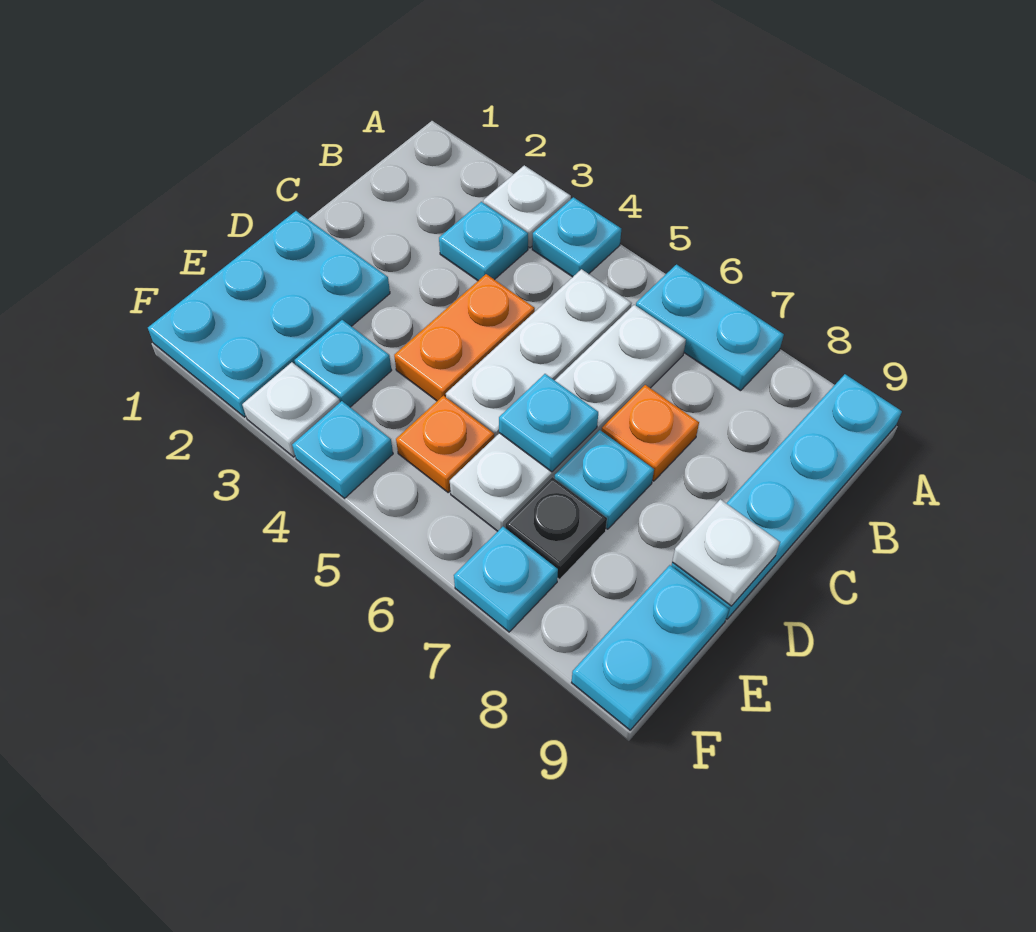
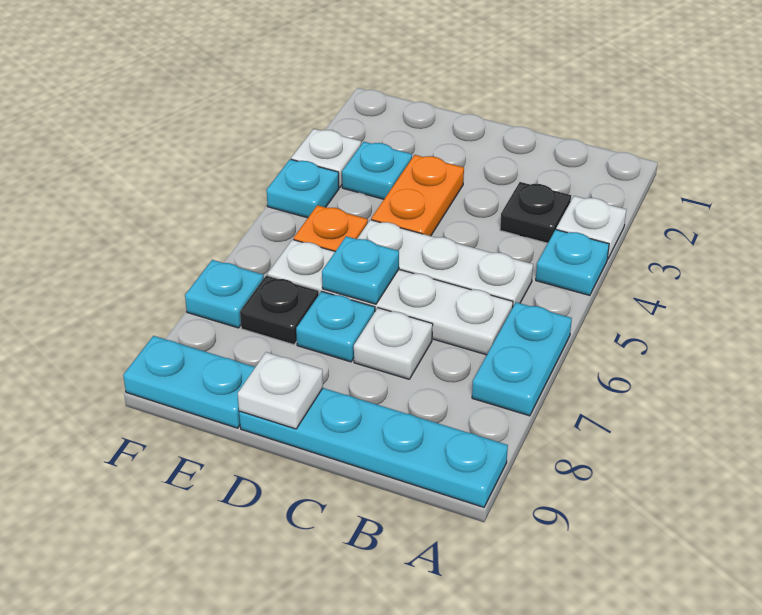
cyan plate B3 level 1 -> black plate B3 level 1
orange plate C4:D4 level 1 -> orange plate D3:D4 level 1
orange plate C7 level 1 -> white plate C7 level 1
cyan plate D1:F2 level 1 -> none

